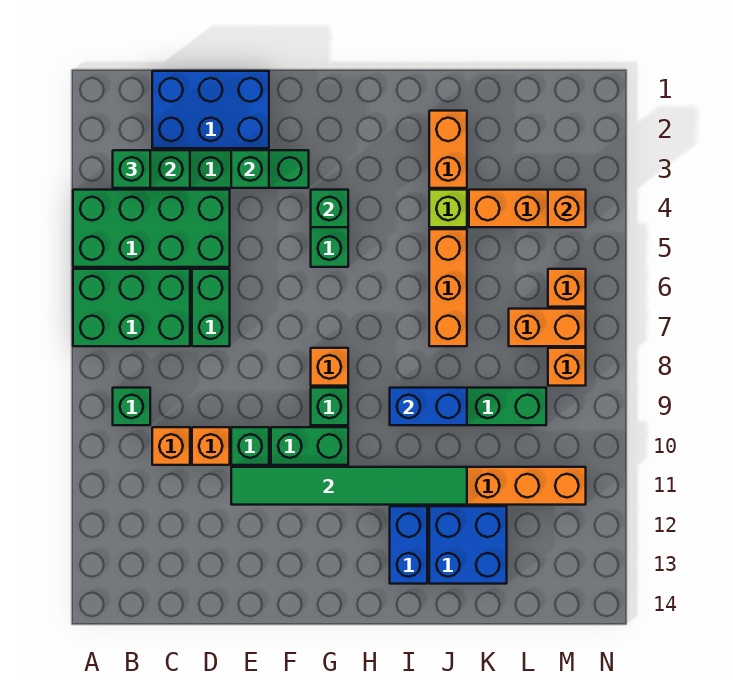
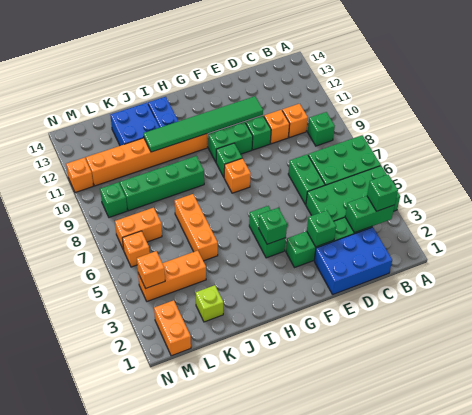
blue brick I9:J9 level 2 -> none
orange brick J2:J3 level 1 -> orange brick M1:M2 level 1
lime brick J4 level 1 -> lime brick K2 level 1
orange brick M8 level 1 -> orange brick N11 level 1
none -> green brick M9 level 1

